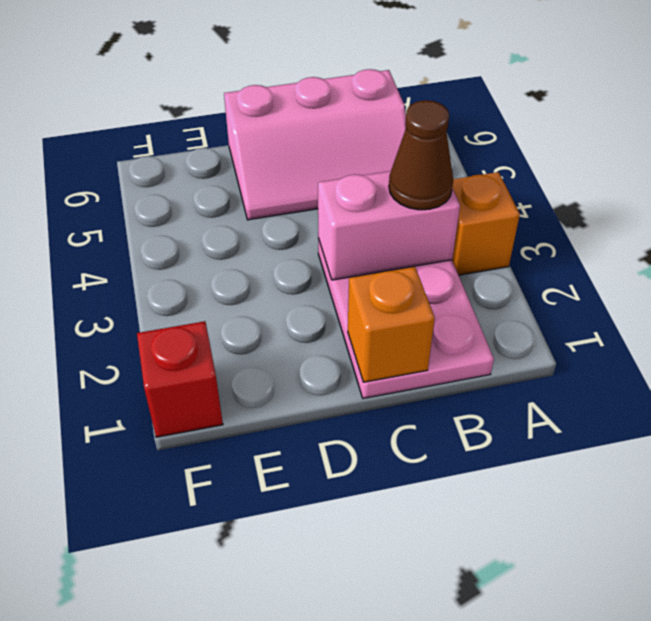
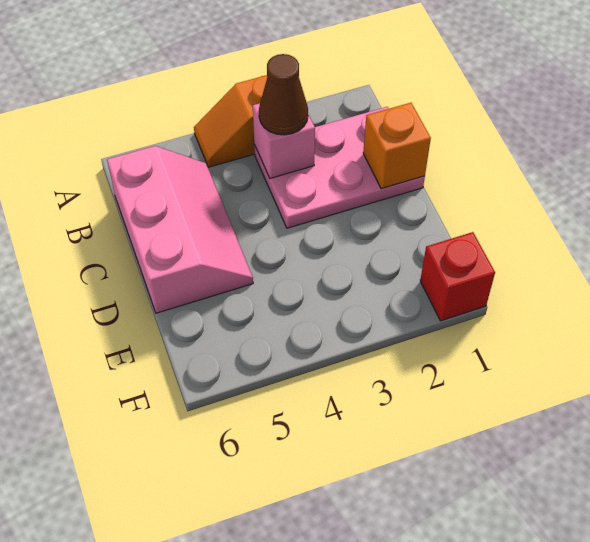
pink brick B3:C3 level 2 -> pink brick B3 level 2

